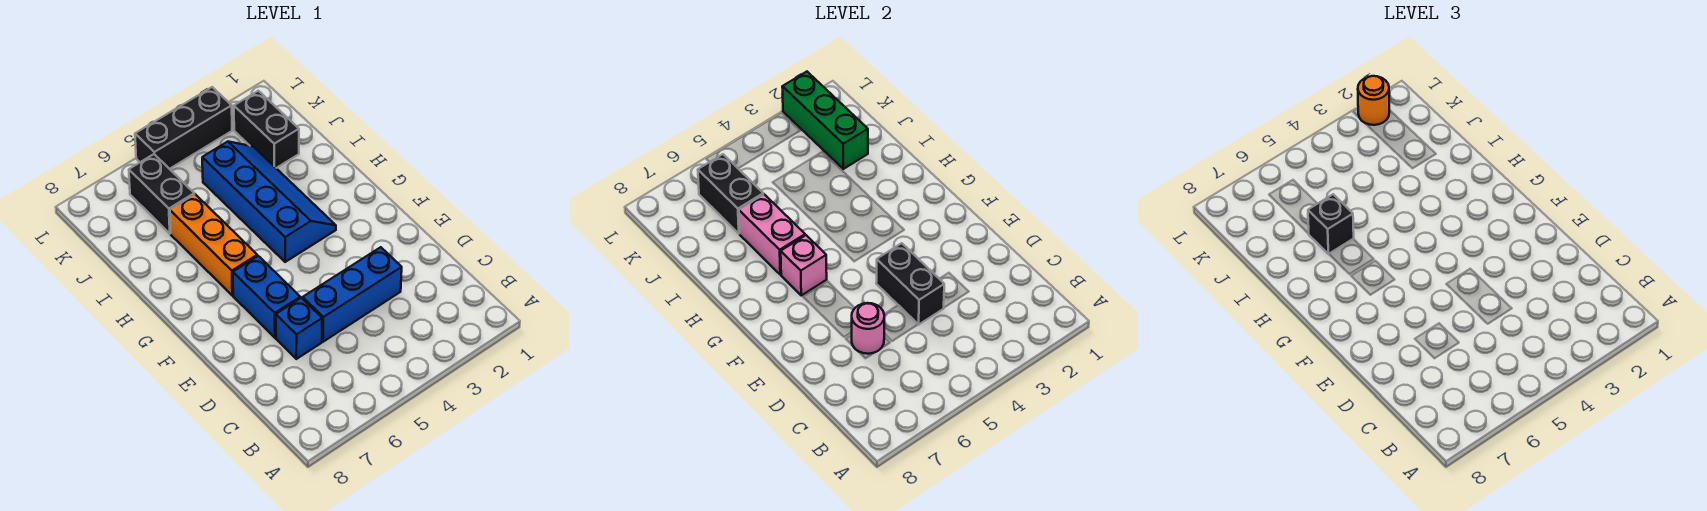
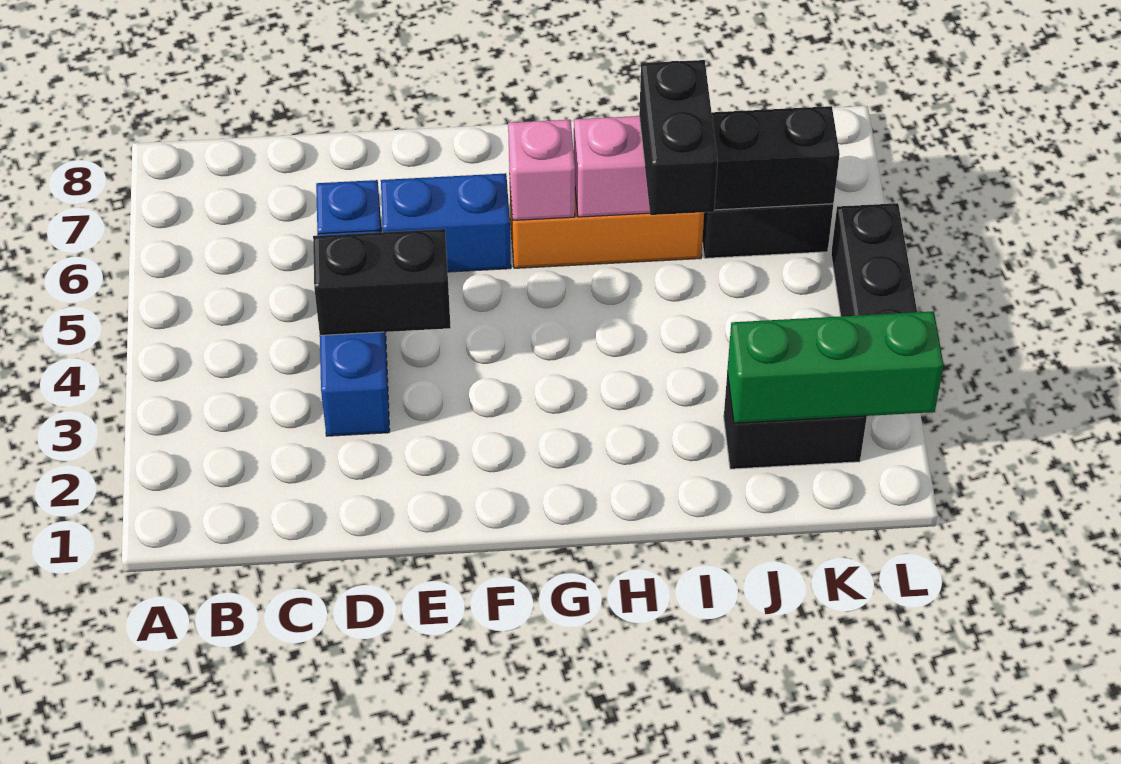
pink round brick D6 level 2 -> none
blue slope G3:J4 level 1 top 4 -> none
black brick I6 level 3 -> black brick I5:I6 level 3
orange round brick L2 level 3 -> none

